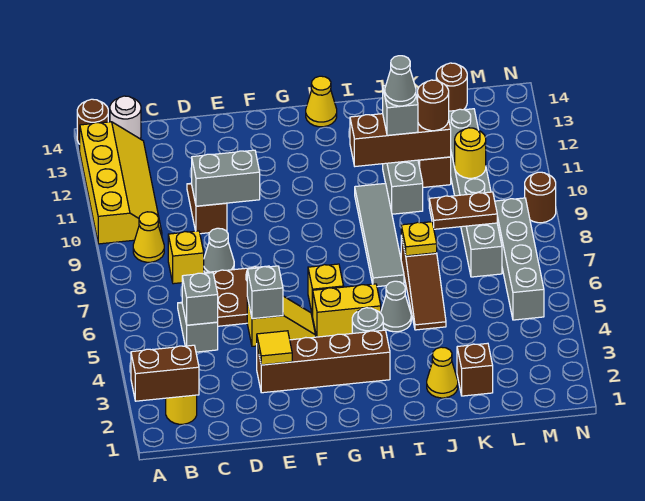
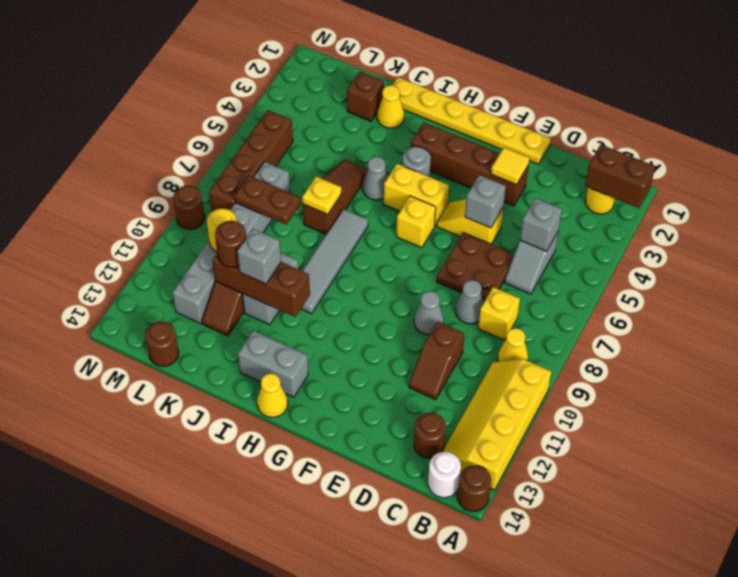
none -> brown round brick C13 level 1
grey brick D10:E10 level 2 -> grey brick H13:I13 level 1
none -> yellow plate E1:J1 level 1
grey cone J11 level 4 -> grey cone E9 level 1
grey brick M5:M8 level 1 -> brown brick M5:M8 level 1

